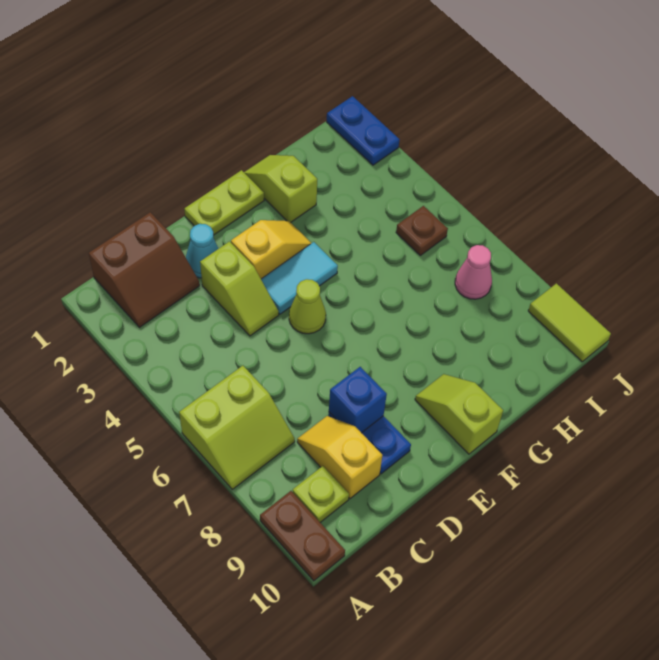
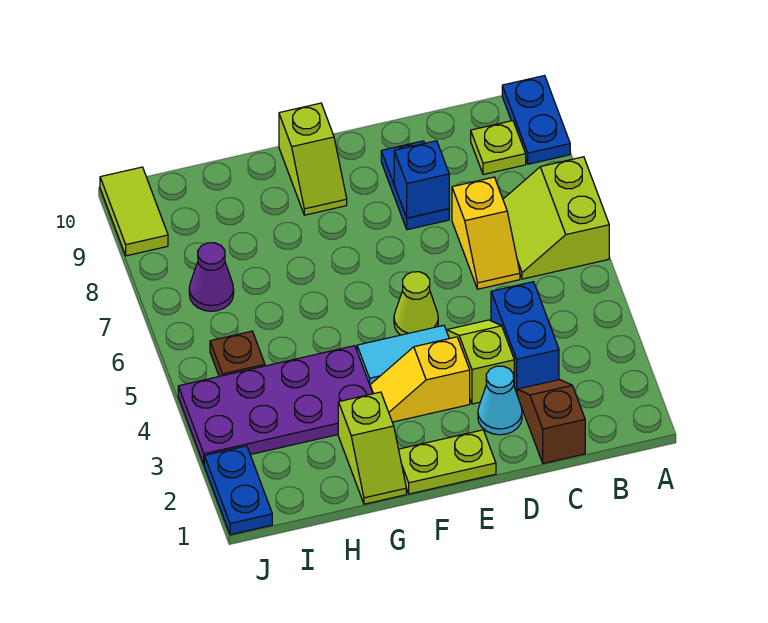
lime slope A6:B7 level 1 top 6 -> lime slope A6:B7 level 1 top A
brown plate A9:A10 level 1 -> blue plate A9:A10 level 1
brown slope B1:C2 level 1 top 1 -> brown slope C1:C2 level 1 top 1
none -> blue brick C3:C4 level 1
yellow slope C8:C9 level 1 top 9 -> yellow slope C6:C7 level 1 top 7
none -> purple plate G3:J4 level 1
pink cone I7 level 1 -> purple cone I7 level 1

